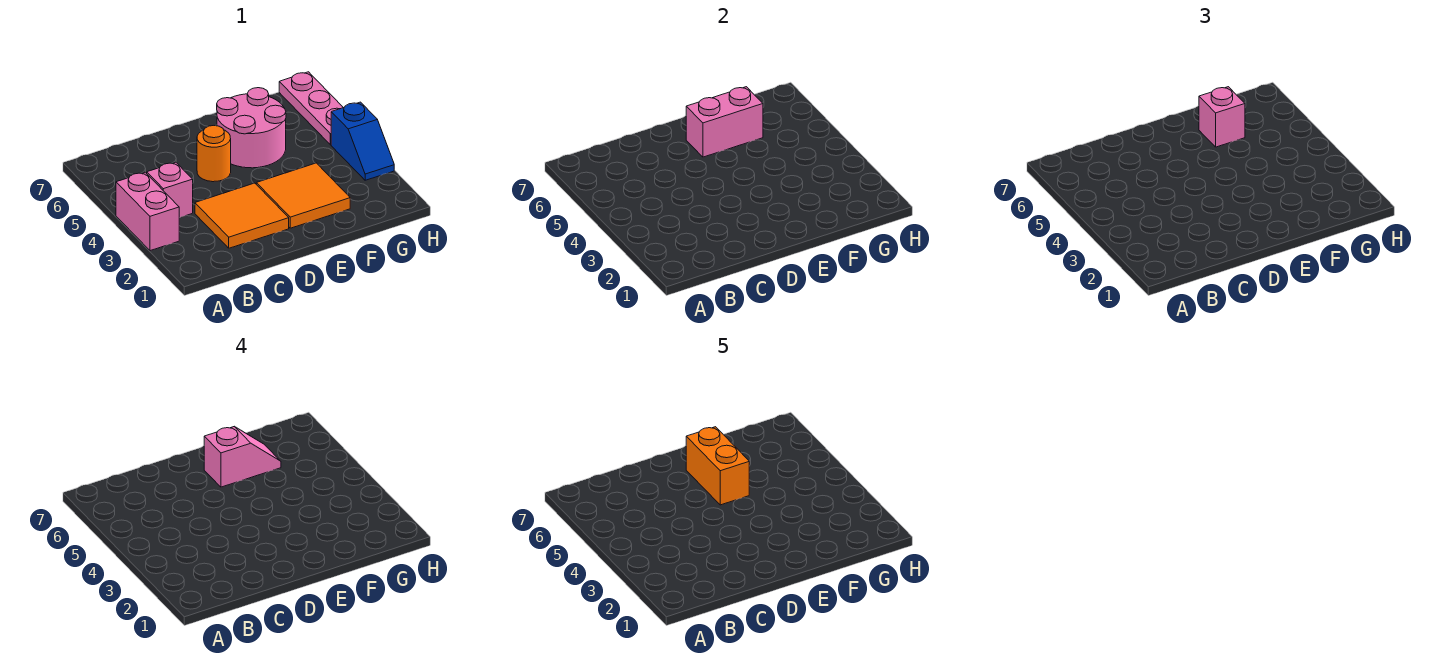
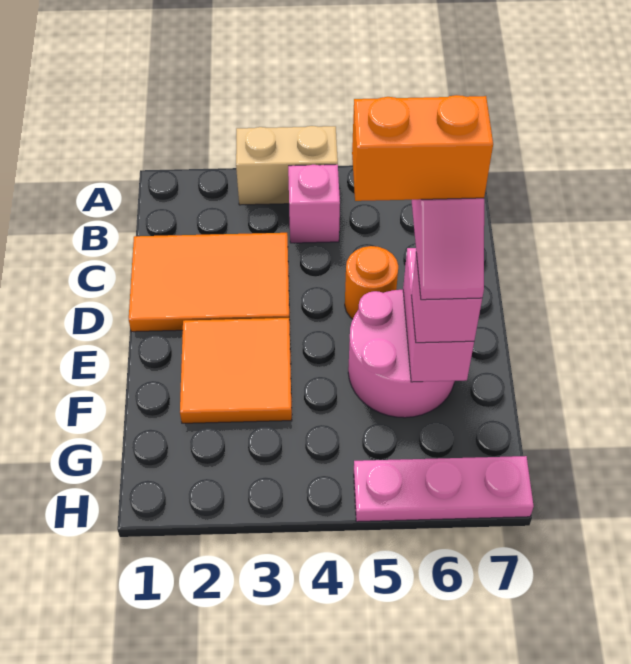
pink brick A3:A4 level 1 -> tan brick A3:A4 level 1
orange tile C2:D3 level 1 -> orange tile C1:D3 level 1
blue slope H3:H4 level 1 top 4 -> none

